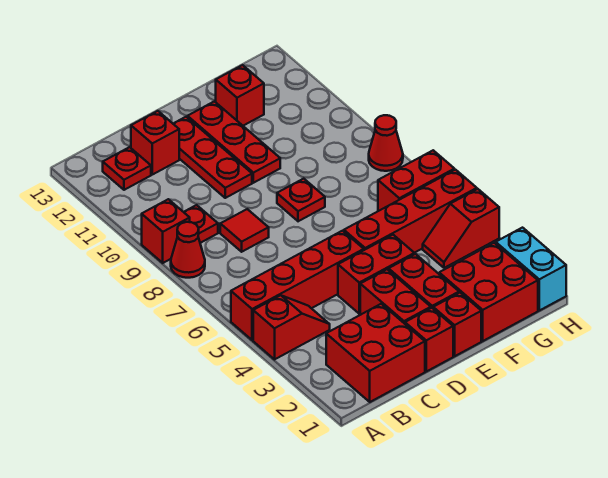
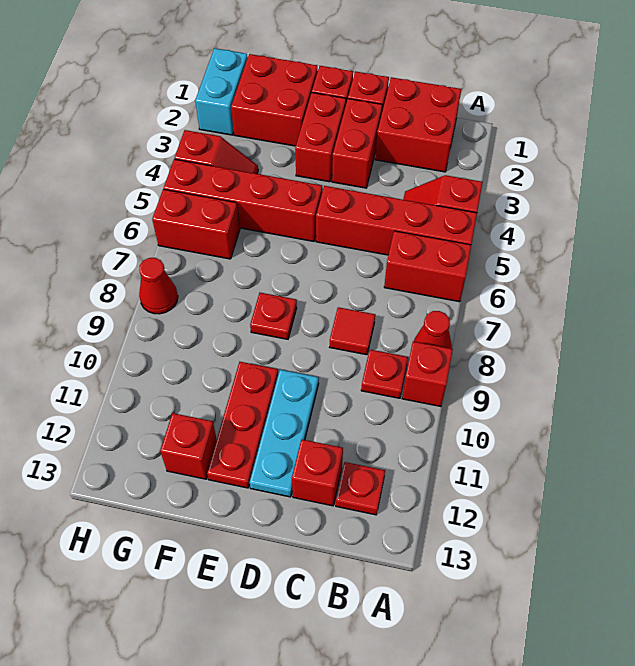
red brick D4:E4 level 1 -> red brick A6:B6 level 1
red plate D10:D12 level 1 -> cyan plate D10:D12 level 1

